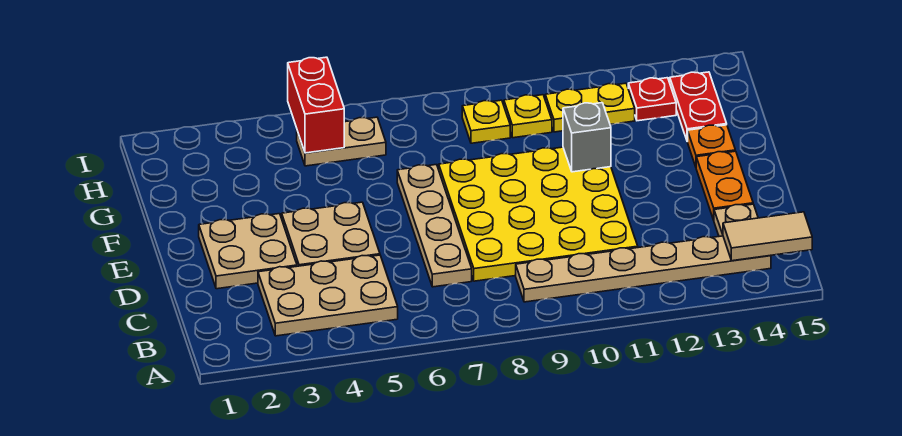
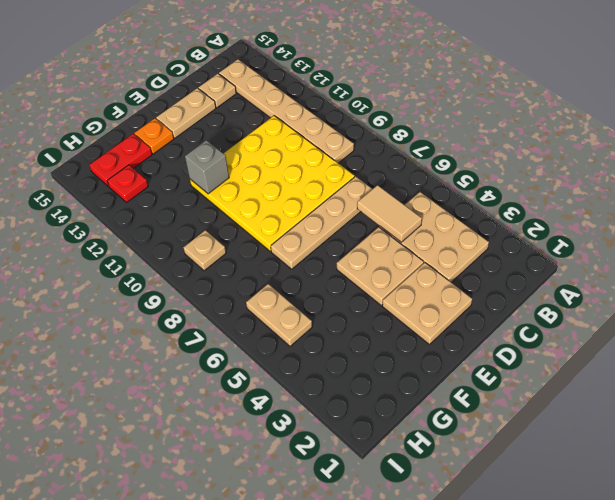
tan tile B14:B15 level 2 -> tan tile C5:C6 level 2
orange plate D14:E14 level 1 -> tan plate D14:E14 level 1
red brick H5:I5 level 2 -> none
yellow plate H9 level 1 -> tan plate H9 level 1
yellow plate H10 level 1 -> none
yellow plate H11:H12 level 1 -> none

